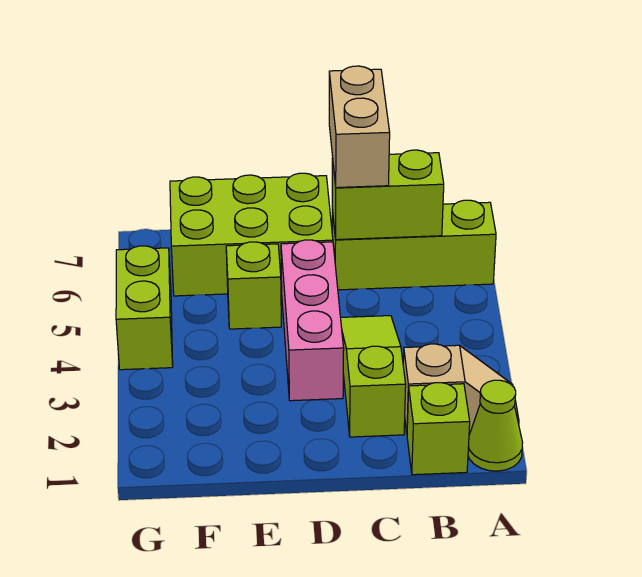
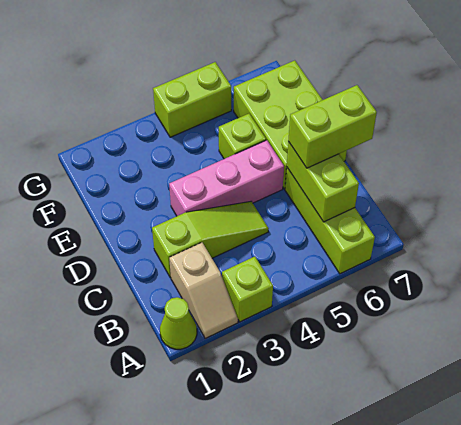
lime brick B1 level 1 -> lime brick A3 level 1
tan brick C6:C7 level 3 -> lime brick C6:C7 level 3

